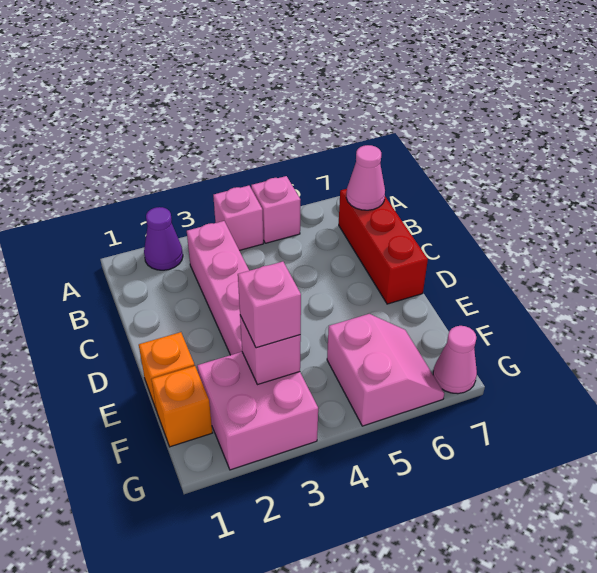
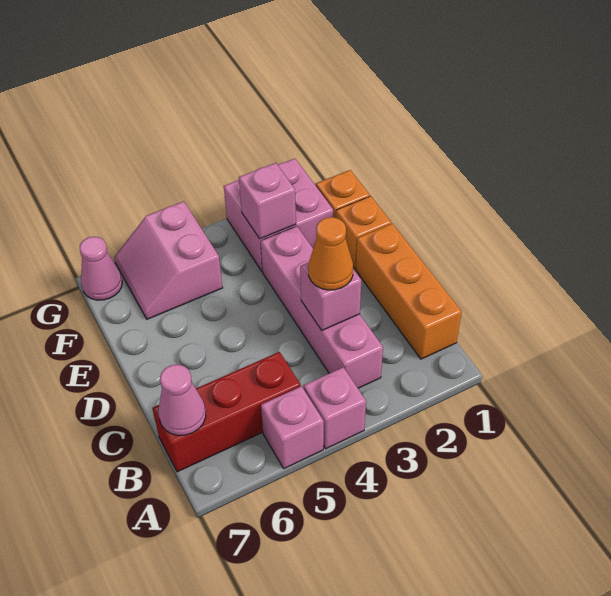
purple cone A2 level 1 -> none
none -> orange brick B1:D1 level 1
red brick B7:D7 level 1 -> red brick B5:B7 level 1
none -> orange cone C3 level 3
pink brick F3 level 3 -> pink brick C3 level 2

